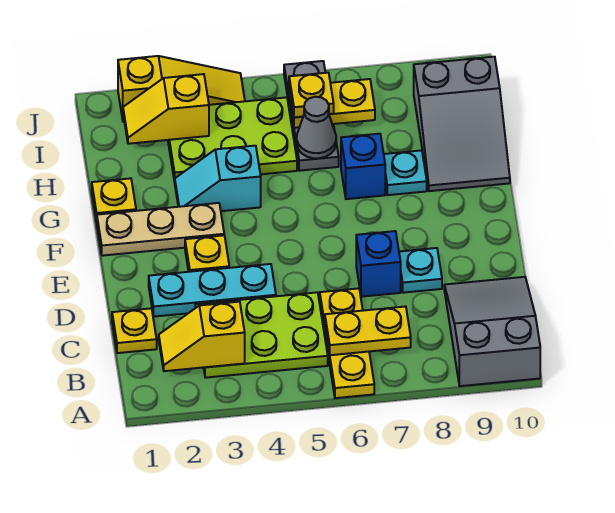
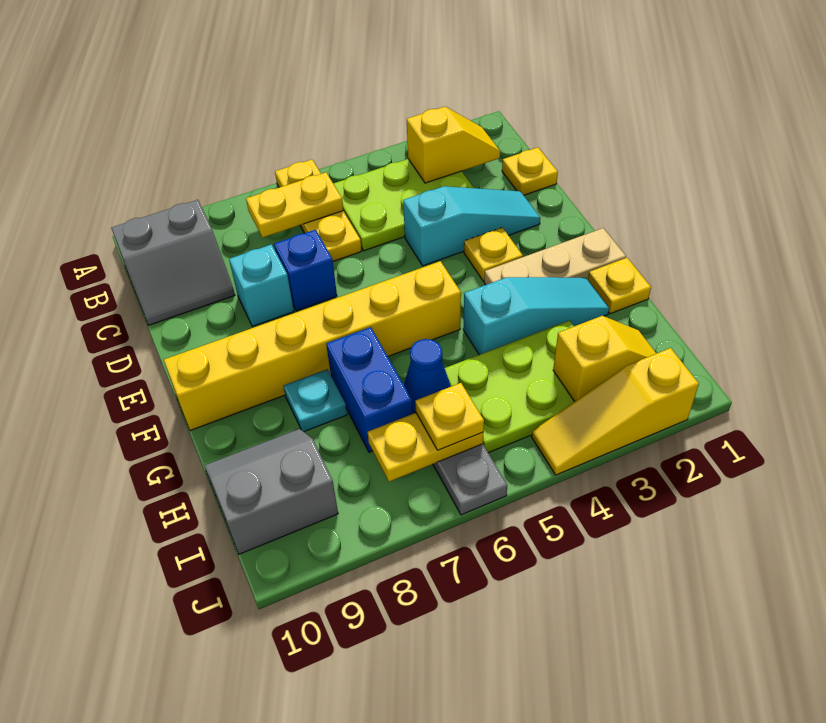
grey slope A9:C10 level 1 top A -> grey slope B9:C10 level 1 top B
cyan plate D2:D4 level 1 -> cyan slope D2:D4 level 1 top 4
cyan plate D8 level 1 -> cyan brick D8 level 1
none -> yellow brick F5:F10 level 1
cyan slope G3:G4 level 1 top 4 -> cyan slope G2:G4 level 1 top 4
blue brick G7 level 1 -> blue brick G7:H7 level 1
grey slope G9:I10 level 1 top I -> grey slope H9:I10 level 1 top I
grey cone H6 level 2 -> blue cone H6 level 2

